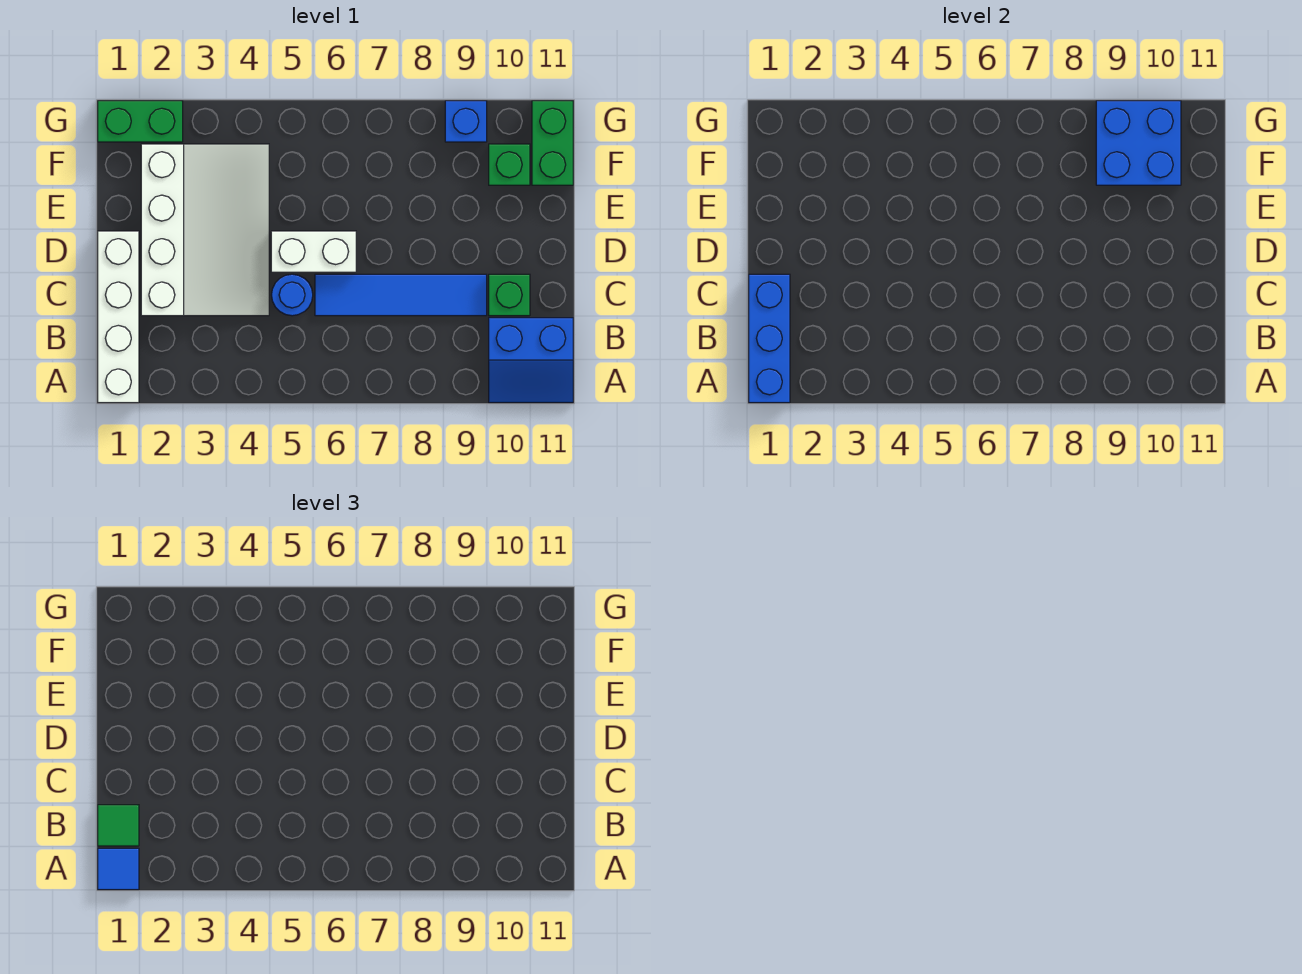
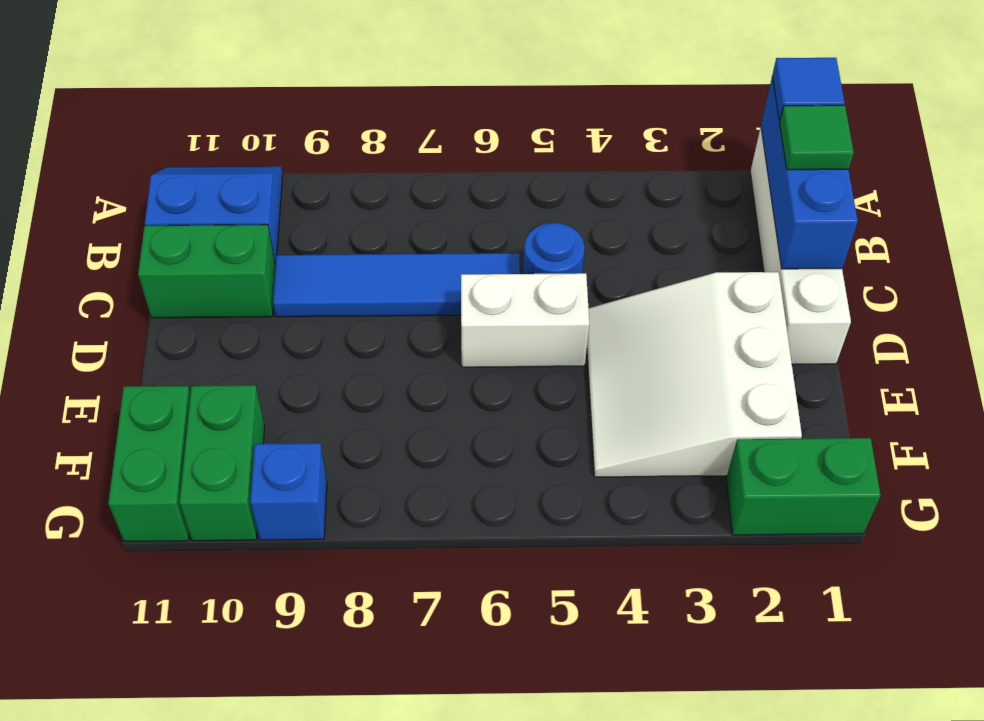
white slope C2:F4 level 1 top 2 -> white slope D2:F4 level 1 top 2
green brick C10 level 1 -> green brick C10:C11 level 1
blue brick F9:G10 level 2 -> none
green brick F10 level 1 -> green brick F10:G10 level 1

